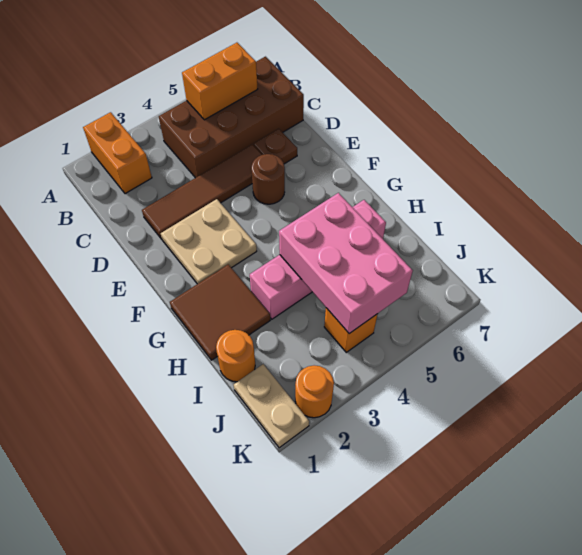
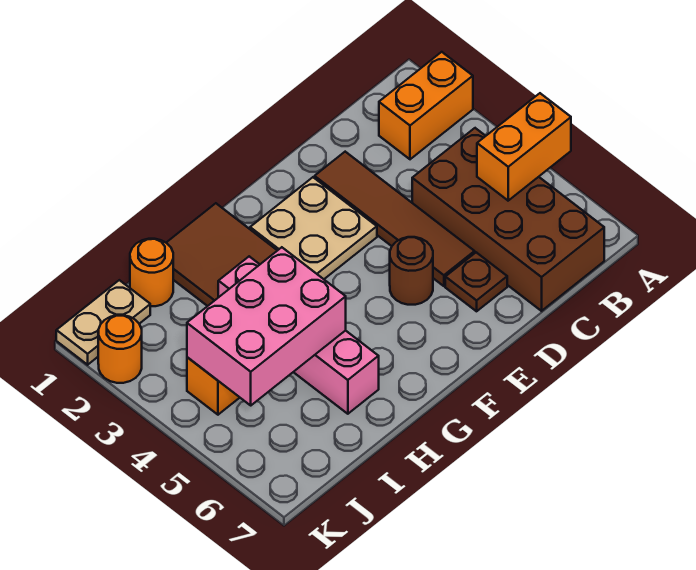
orange brick B5:B6 level 2 -> orange brick A5:B5 level 2

